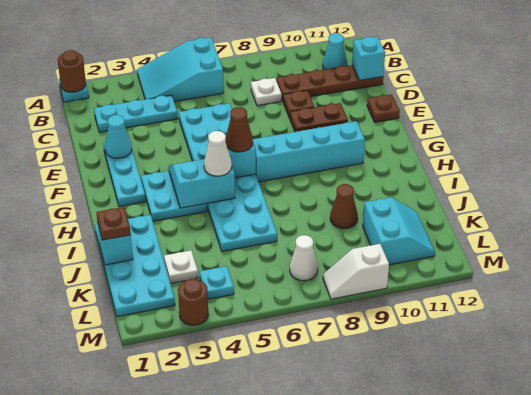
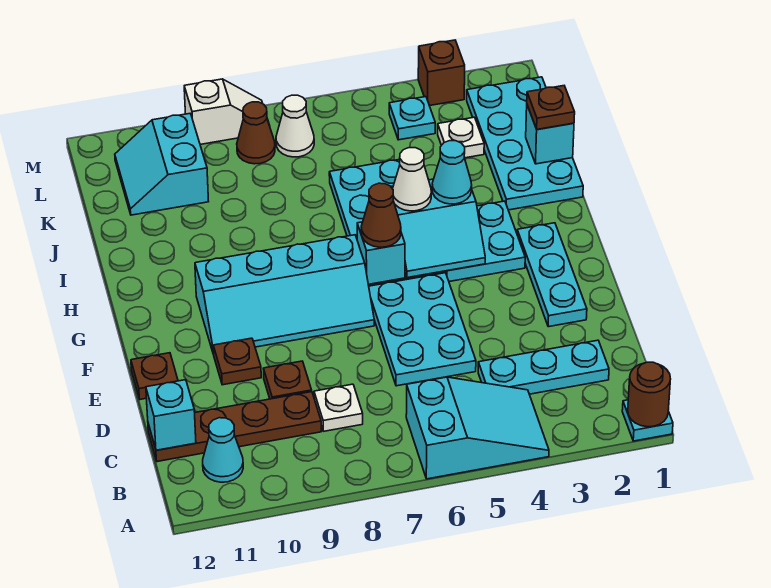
cyan cone E2 level 2 -> cyan cone H4 level 3
brown plate E9:E10 level 1 -> brown plate E10 level 1
brown cone J9 level 1 -> brown cone L8 level 1
brown round brick M3 level 1 -> brown brick M3 level 1

